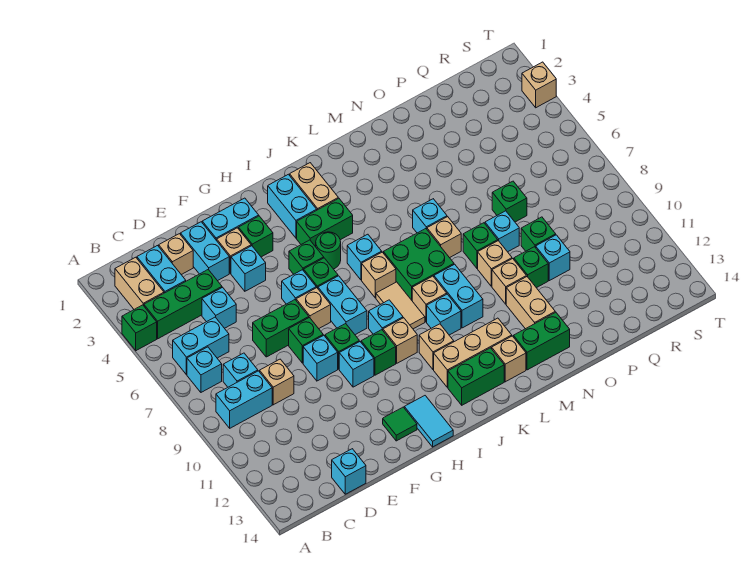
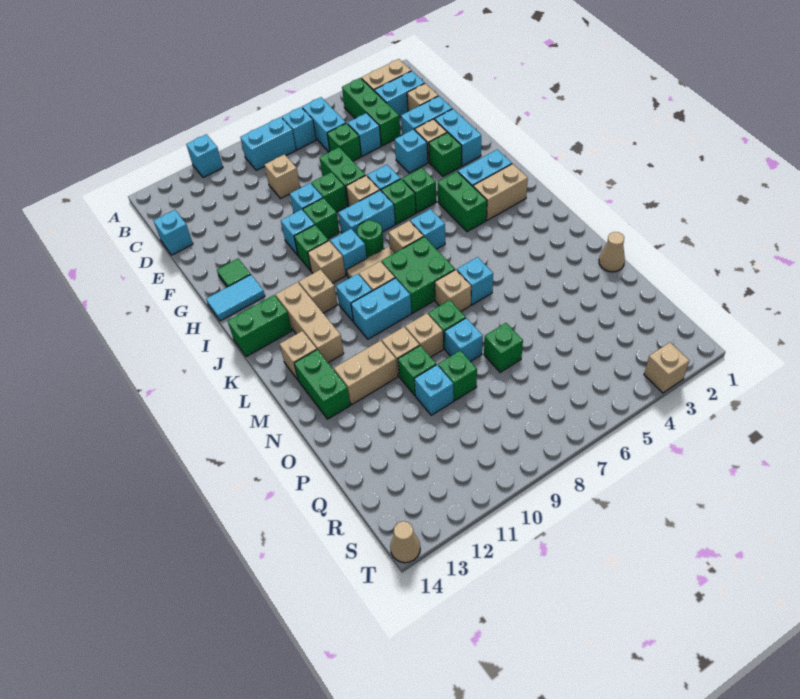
green brick A4 level 1 -> green brick D6 level 1
cyan brick B9:C9 level 1 -> cyan brick B8:B9 level 1
cyan brick C8 level 1 -> cyan brick A11 level 1
green round brick I5 level 1 -> green round brick I8 level 1
green brick J13:K13 level 1 -> green brick J13:J14 level 1
none -> tan cone O1 level 1
none -> tan cone T14 level 1

